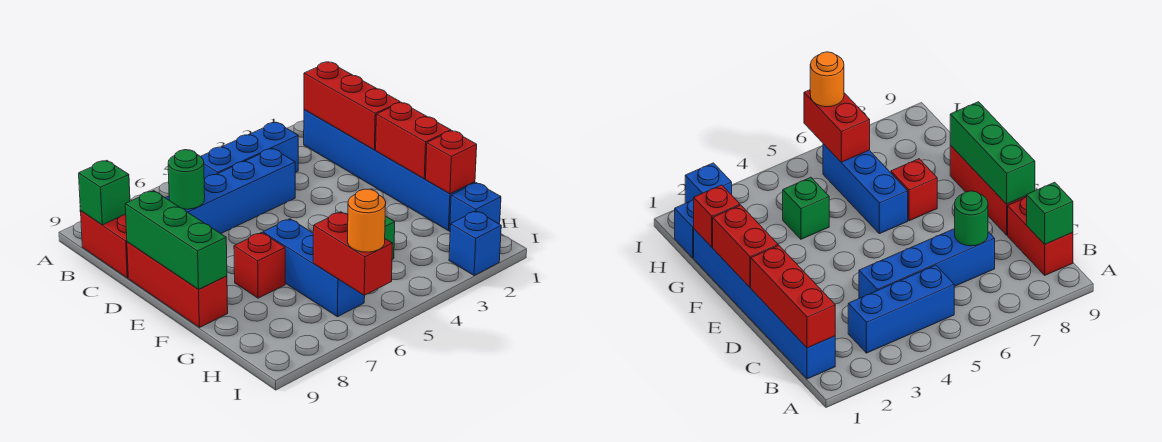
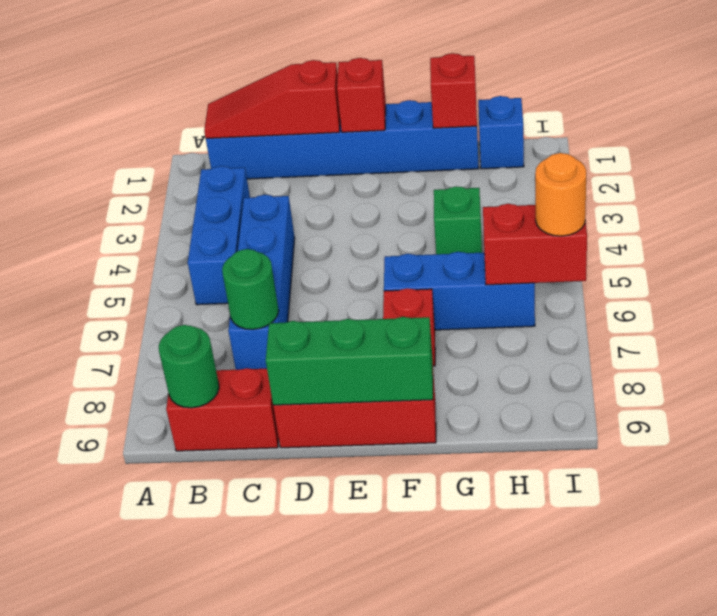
red brick B1:D1 level 2 -> red slope B1:D1 level 2 top D
green brick B9 level 2 -> green round brick B9 level 2
red brick E1:F1 level 2 -> red brick E1 level 2
blue brick I2 level 1 -> none

